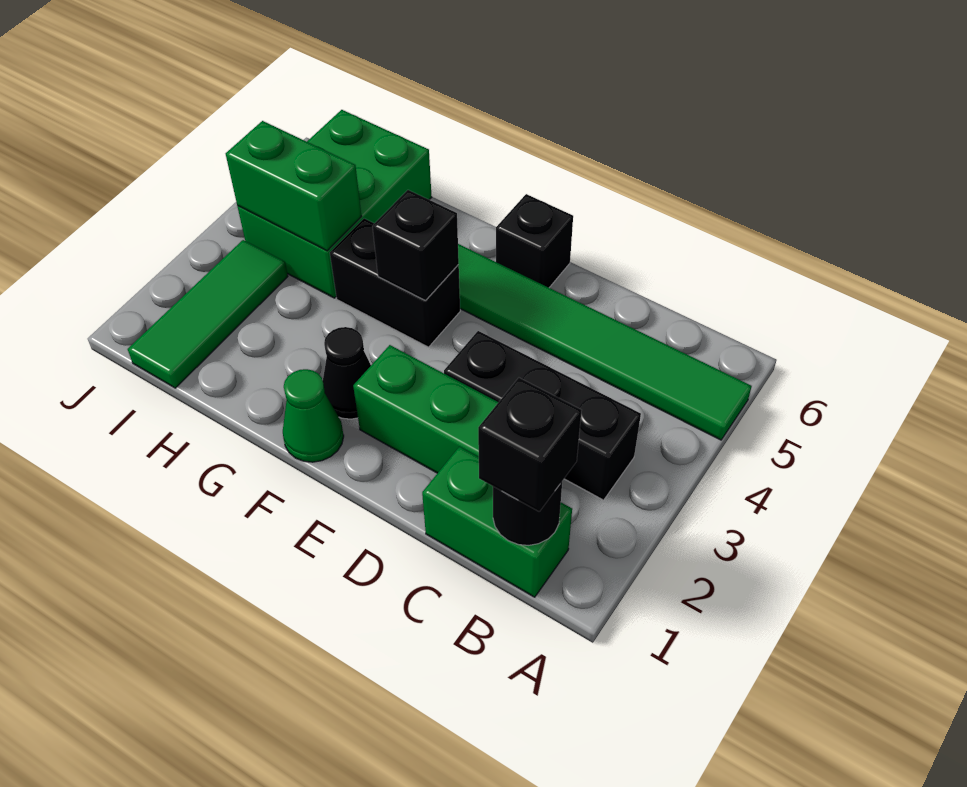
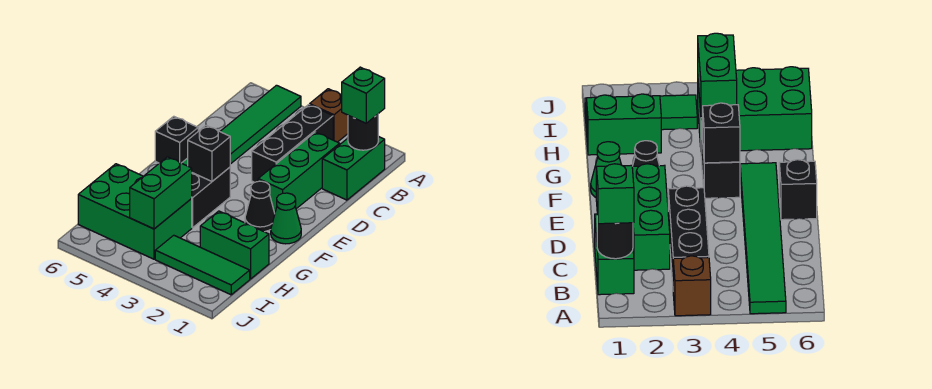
none -> brown brick A3 level 1
black brick B1 level 3 -> green brick B1 level 3
none -> green brick H1:H2 level 1

